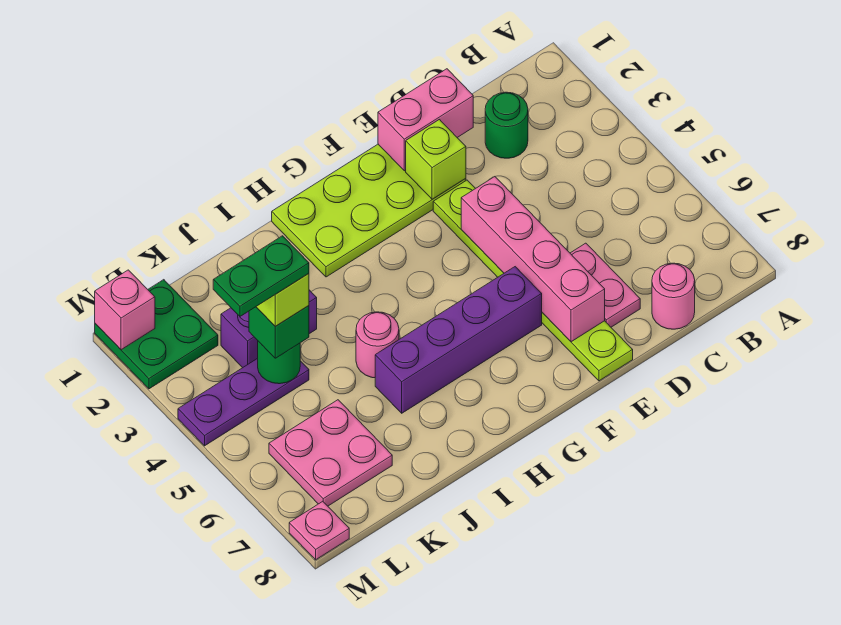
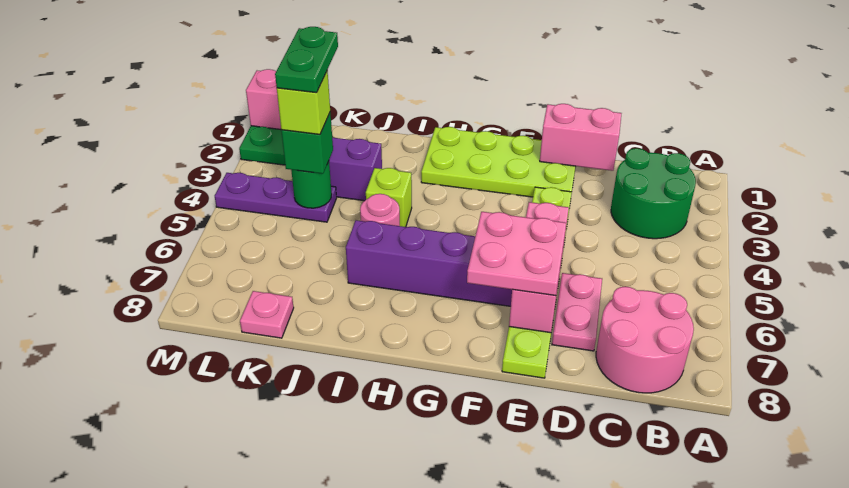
green round brick C2 level 1 -> green round brick B2:C3 level 1
pink round brick C8 level 1 -> pink round brick B7:C8 level 1
lime brick E2 level 2 -> lime brick I4 level 1
pink brick E4:E7 level 2 -> pink brick E5:E7 level 2
green plate K4:L4 level 5 -> green plate K3:K4 level 5
pink plate K6:L7 level 1 -> pink plate E6:F7 level 3
pink plate M8 level 1 -> pink plate K8 level 1

